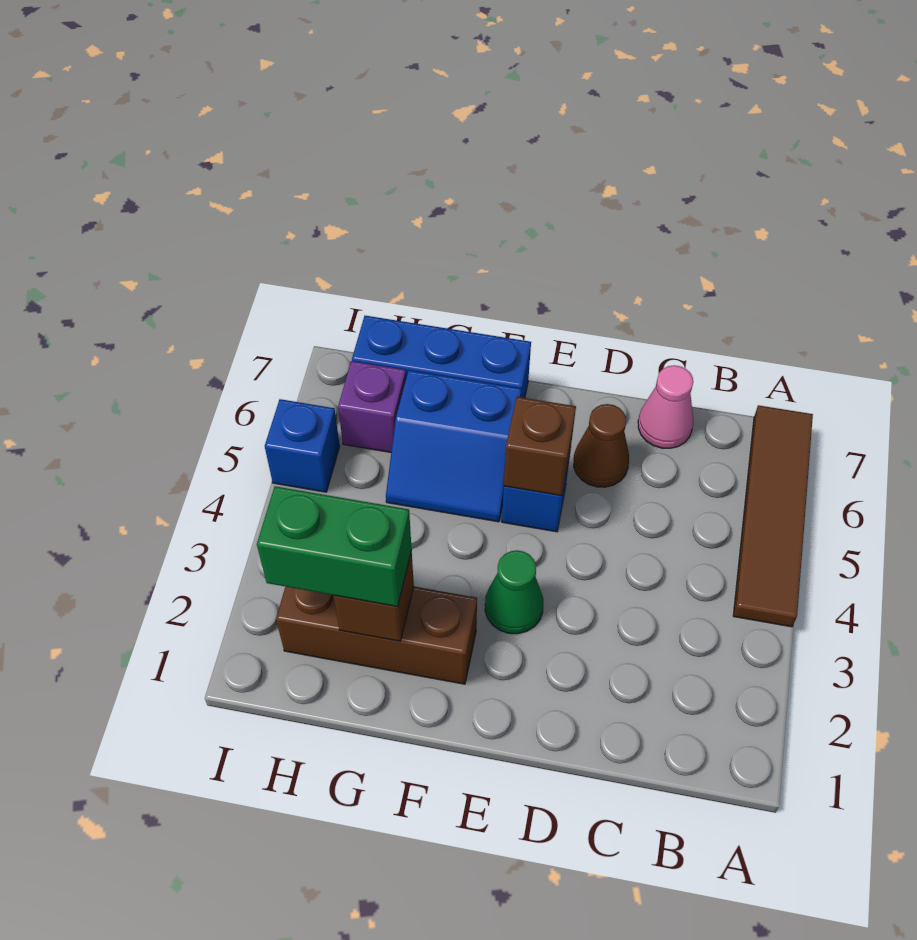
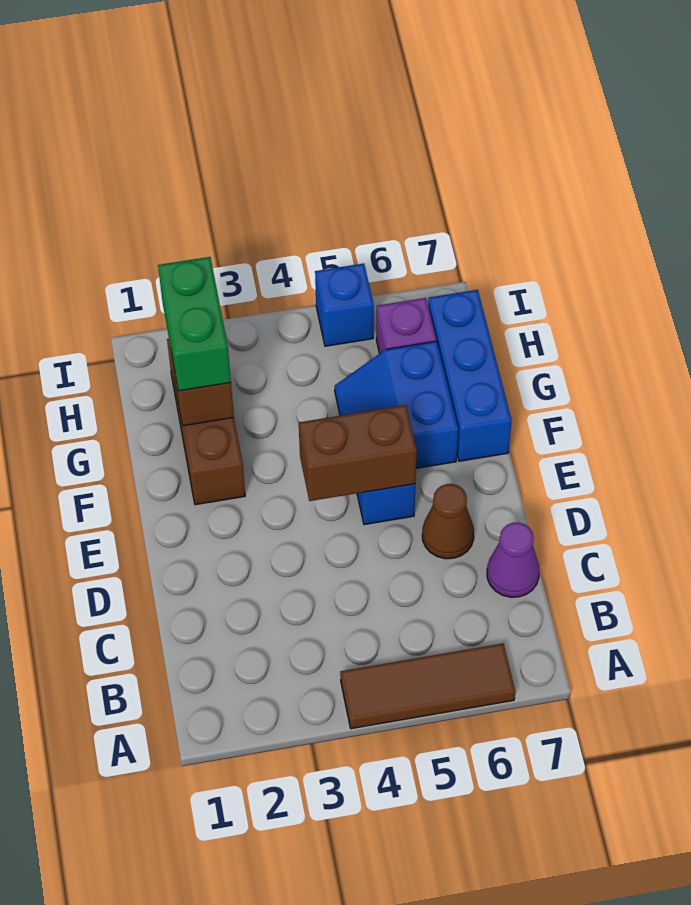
brown tile A4:A7 level 1 -> brown tile A4:A6 level 1
pink cone C7 level 1 -> purple cone C7 level 1
green cone E3 level 1 -> none
brown brick E5 level 2 -> brown brick E4:E5 level 2

